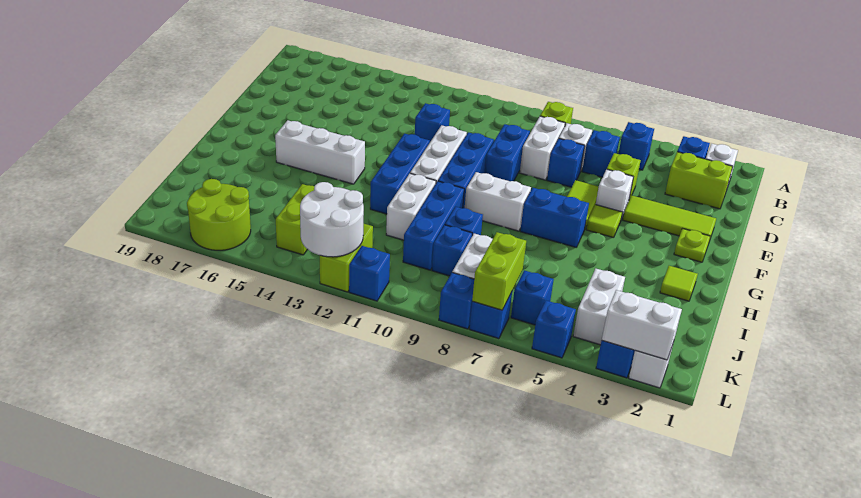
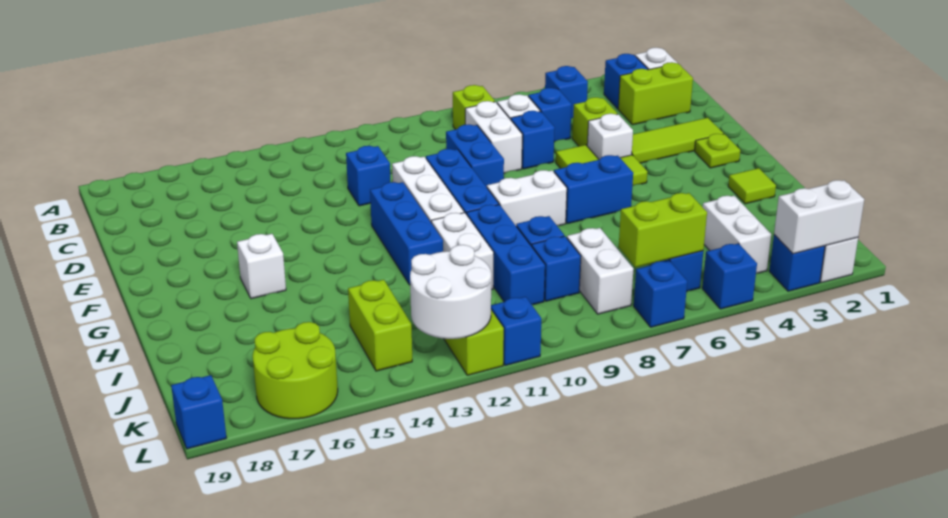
white brick G14:G16 level 1 -> white brick G16 level 1
lime brick K7:L7 level 2 -> lime brick K6:K7 level 2
blue brick L8 level 1 -> blue brick L19 level 1

